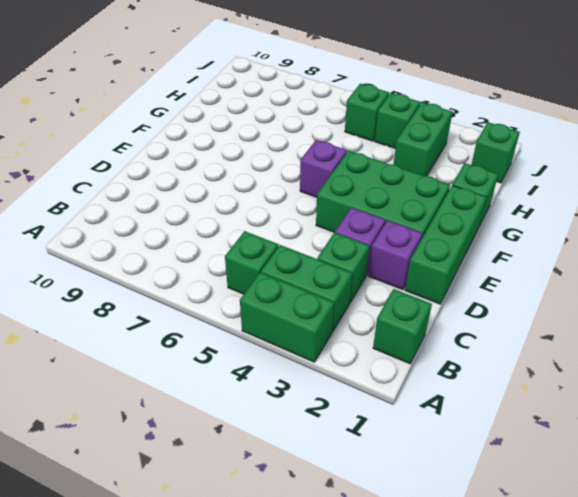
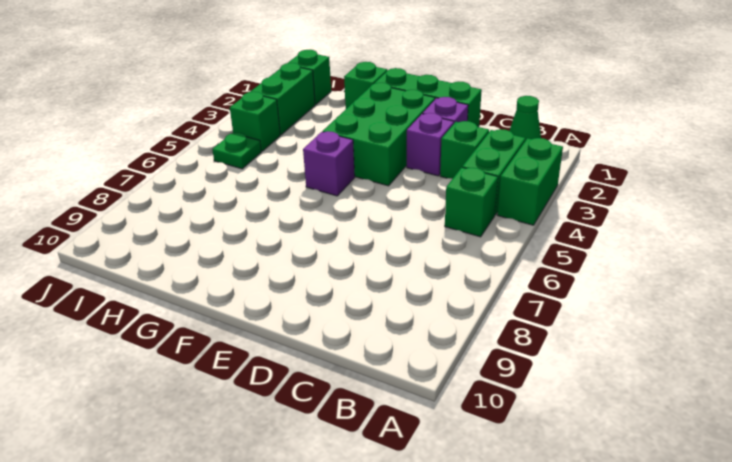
green brick B1 level 1 -> green cone B1 level 1
green brick H3:I3 level 1 -> green brick I2:I3 level 1
green brick I5 level 1 -> green plate I5 level 1

